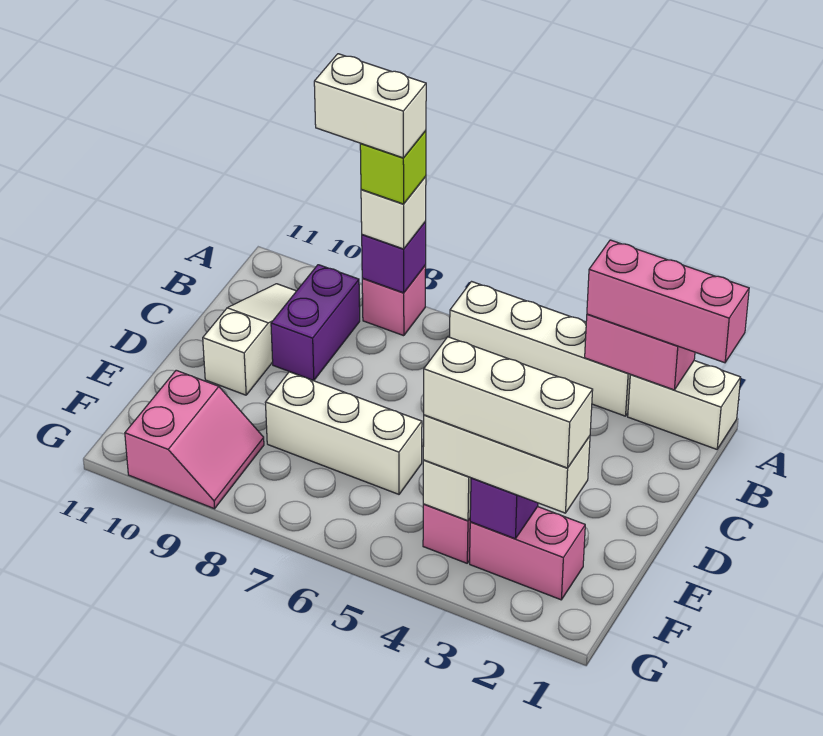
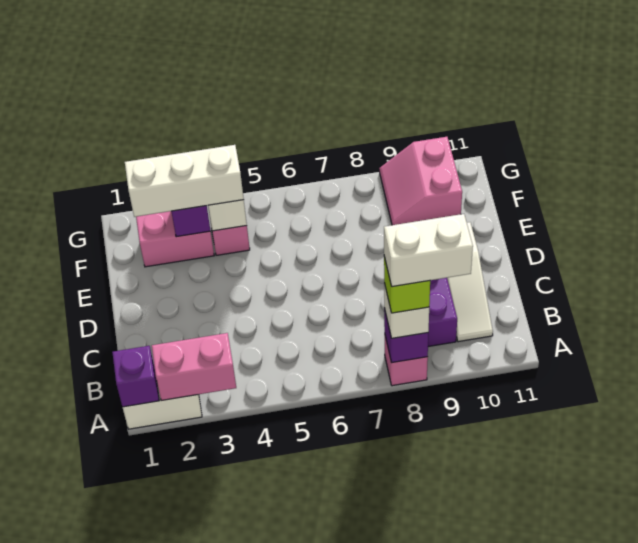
none -> purple brick A1 level 2
pink brick A1:A3 level 3 -> none
white brick A3:A6 level 1 -> none
white brick E6:E8 level 1 -> none
white brick F2:F4 level 4 -> none

